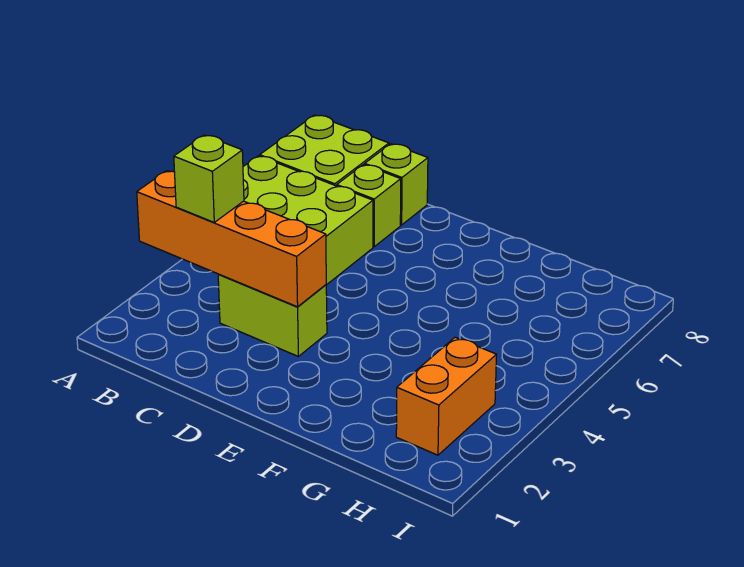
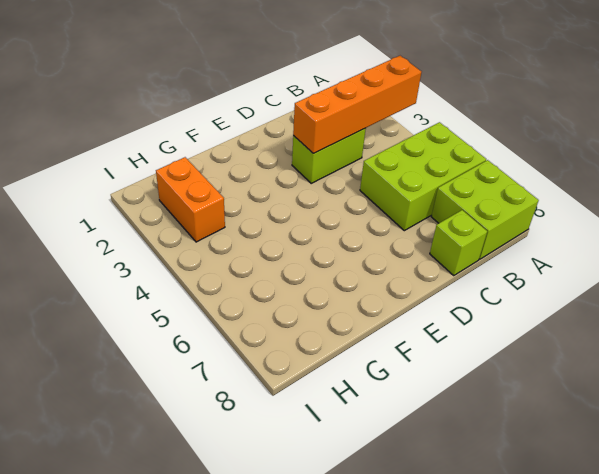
lime brick B3 level 3 -> none
lime brick C7 level 1 -> none

